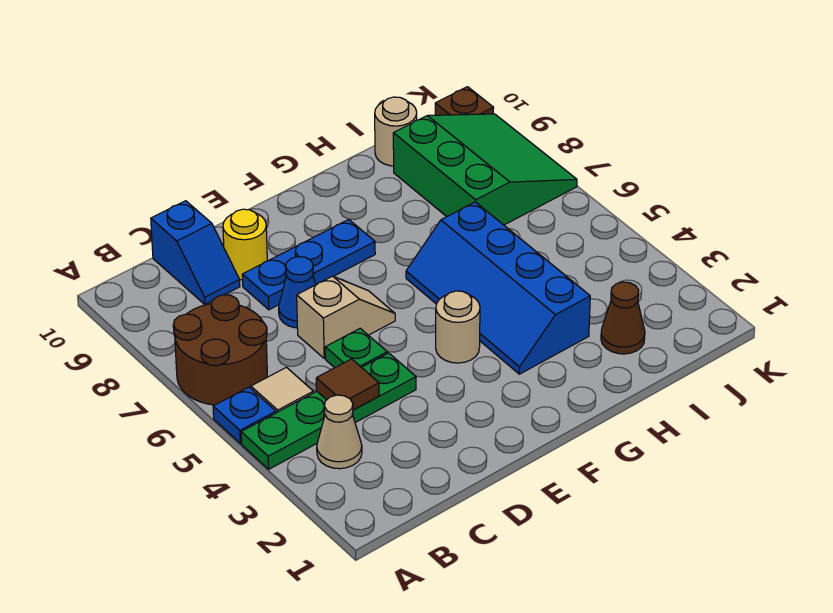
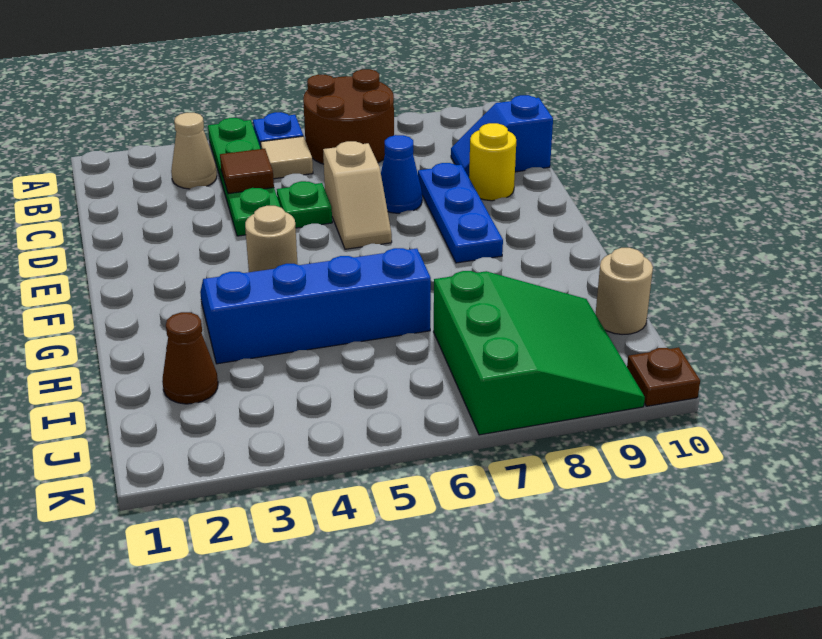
green slope I7:K9 level 1 top I -> green slope I7:K9 level 1 top 7

